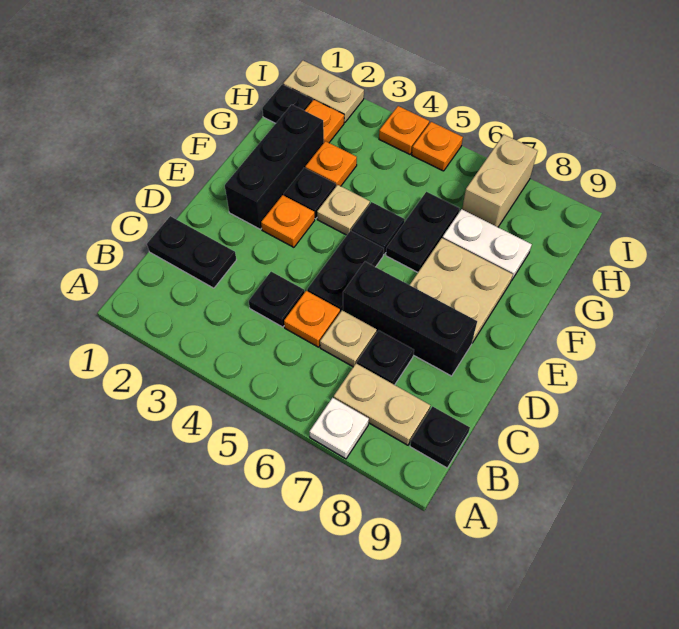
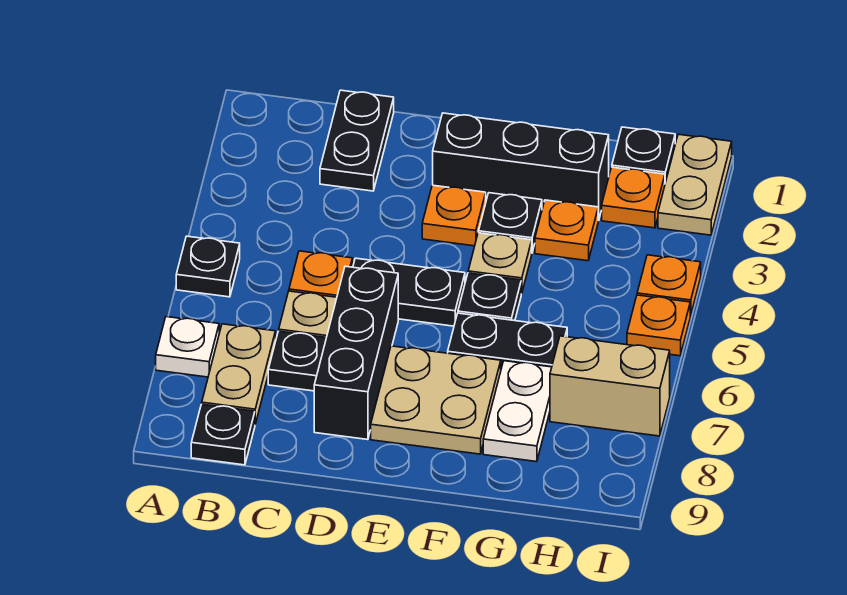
black plate C4 level 1 -> black plate A5 level 1

